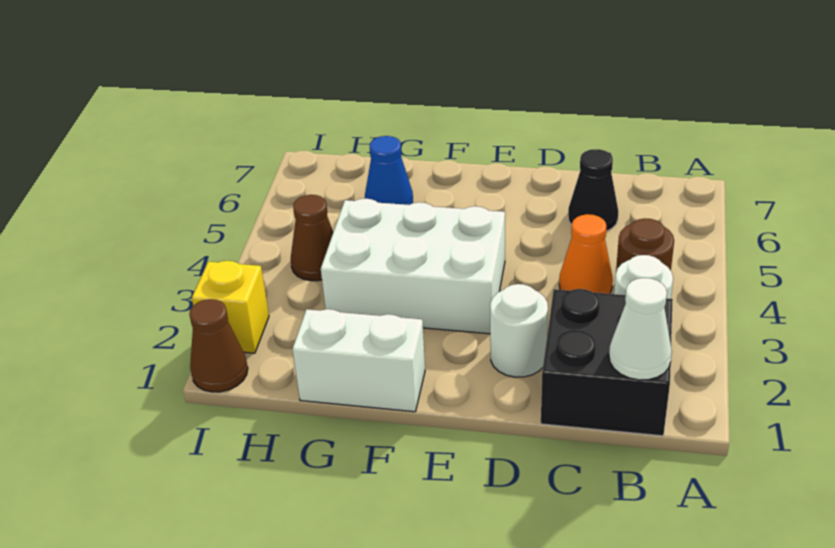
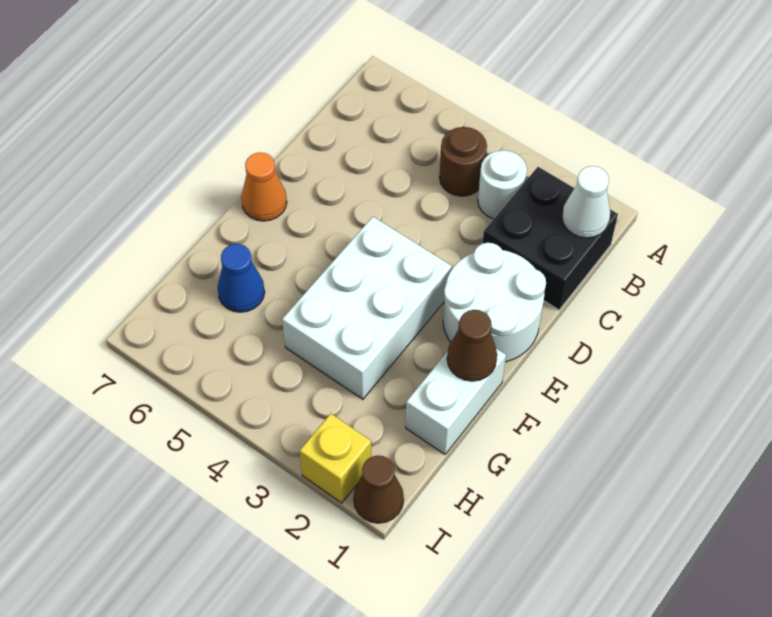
orange cone C4 level 1 -> orange cone E7 level 1
black cone C6 level 1 -> none
white round brick D2 level 1 -> white round brick D1:E2 level 1
brown cone H4 level 1 -> brown cone F1 level 2

